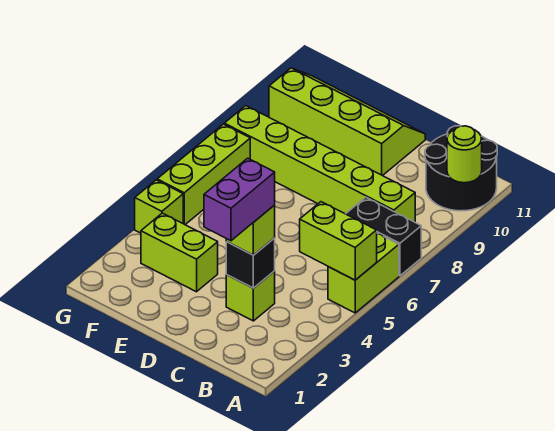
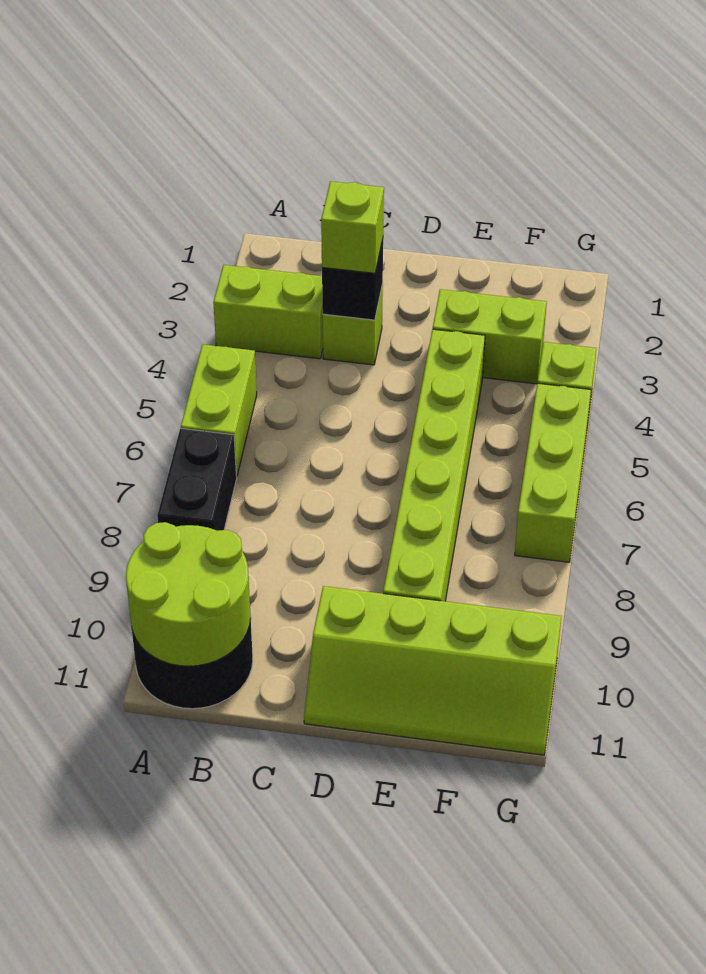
lime brick A5:B5 level 2 -> lime brick A3:B3 level 1
black brick A7:B7 level 1 -> black brick A7:A8 level 1
lime round brick A10 level 2 -> lime round brick A10:B11 level 2
lime brick B8:G8 level 1 -> lime brick E4:E9 level 1
purple brick C2:C3 level 4 -> none

